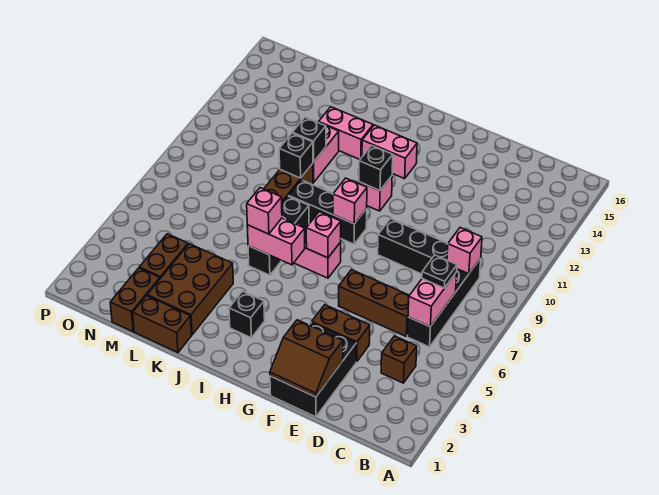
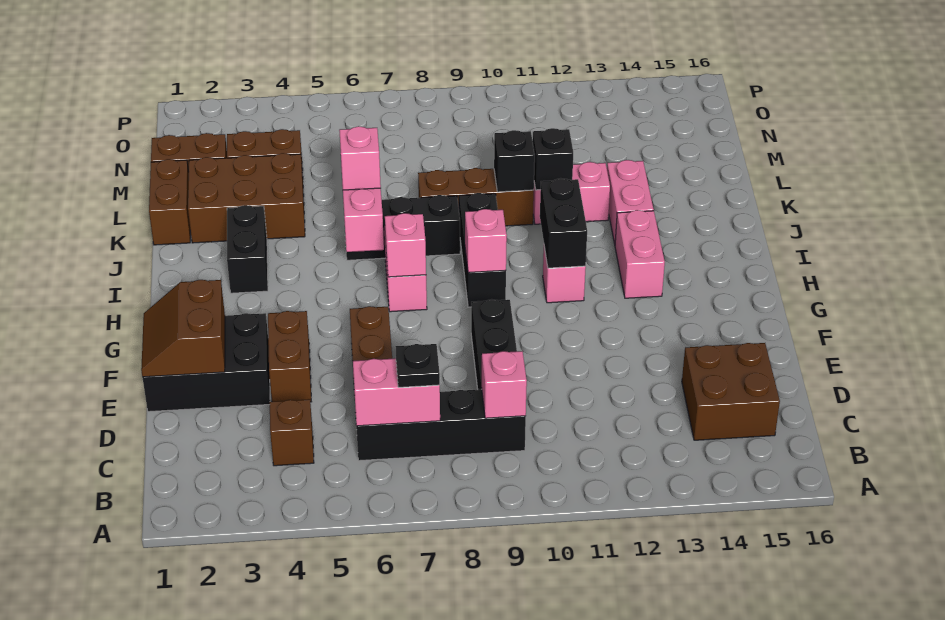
none -> brown brick C14:D15 level 1
black brick H11 level 2 -> black brick H11:I11 level 2
black brick I3 level 1 -> black brick I3:J3 level 1

